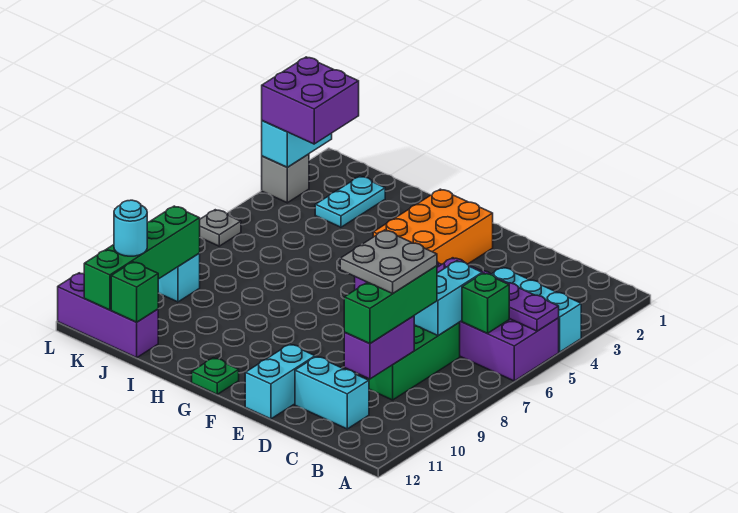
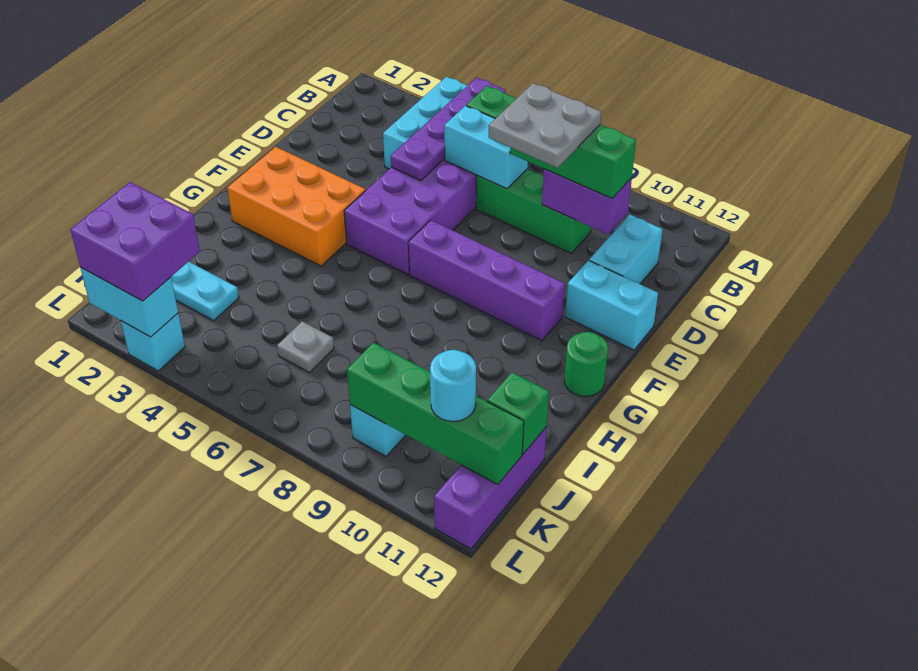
none -> purple brick F7:F10 level 1
green plate G12 level 1 -> green round brick G12 level 1
grey brick L3 level 1 -> cyan brick L3 level 1
grey plate L6 level 1 -> grey plate J6 level 1

